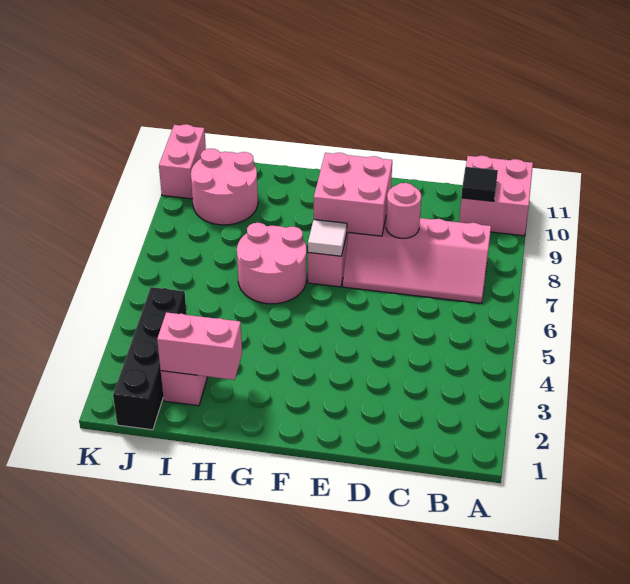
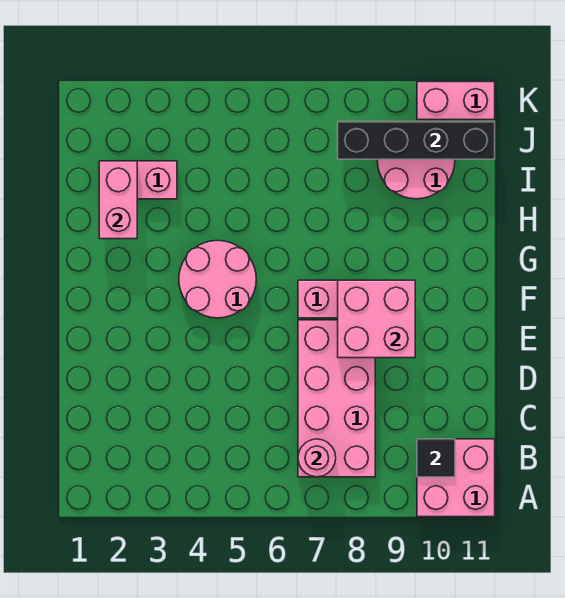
pink slope B7:E8 level 1 top 8 -> pink brick B7:E8 level 1
pink round brick D8 level 2 -> pink round brick B7 level 2
white tile F7 level 2 -> none
pink round brick G6:H7 level 1 -> pink round brick F4:G5 level 1
black brick J1:J4 level 1 -> black brick J8:J11 level 2

